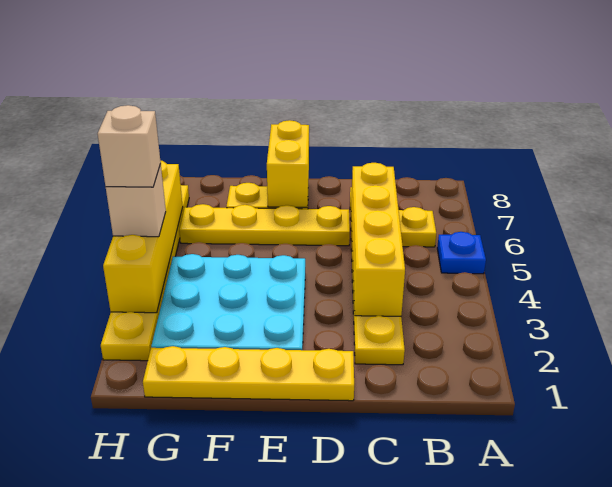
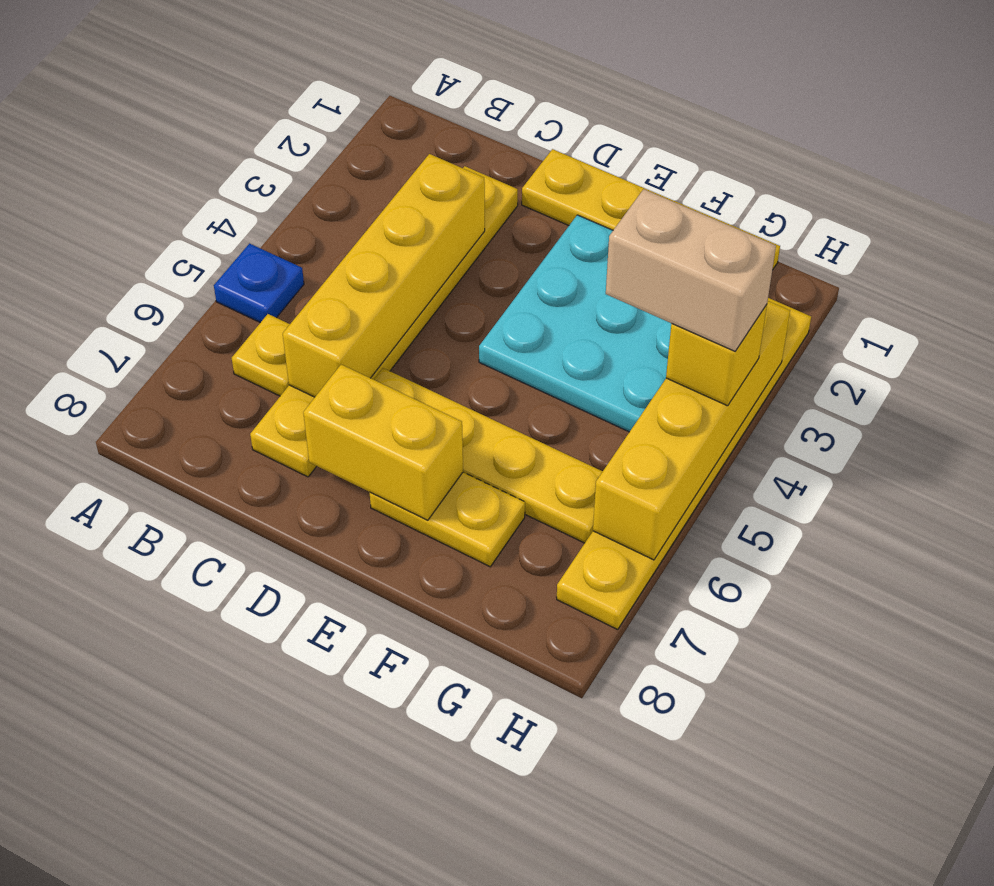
yellow brick E7:E8 level 2 -> yellow brick D7:E7 level 2
tan brick H4 level 3 -> yellow brick H4 level 3
tan brick H4 level 4 -> tan brick G4:H4 level 4

